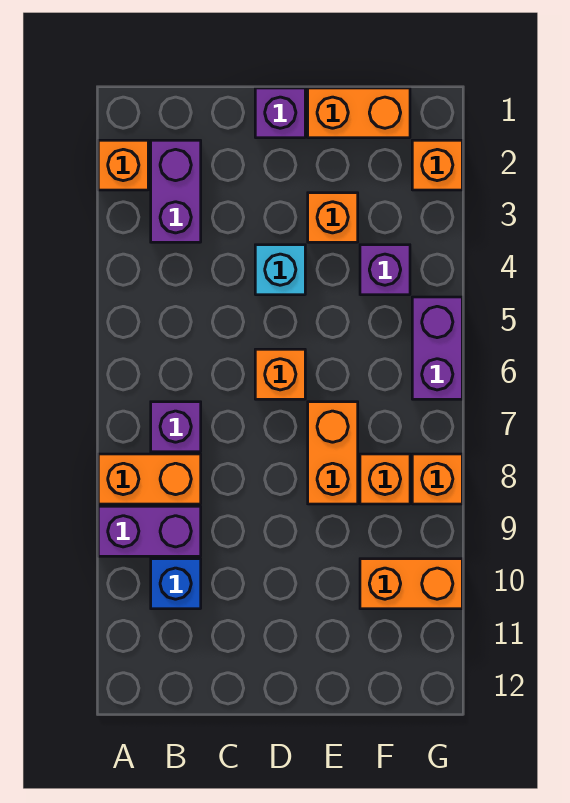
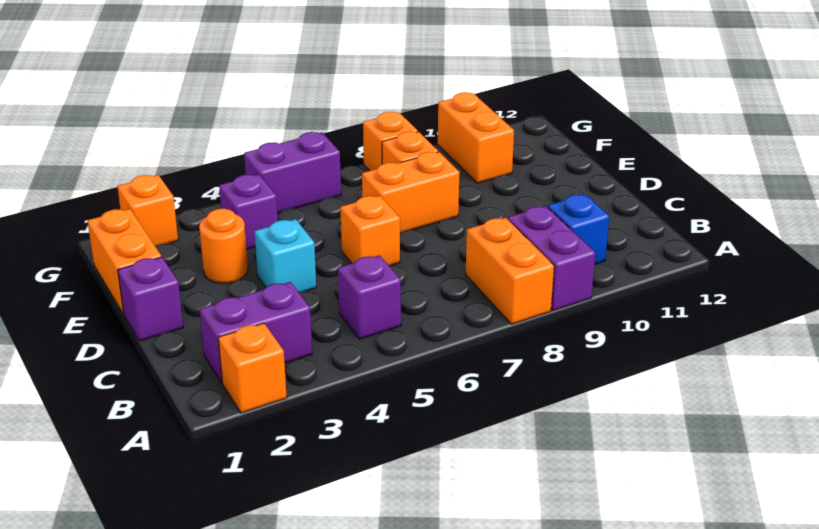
purple brick B7 level 1 -> purple brick B5 level 1
orange brick E3 level 1 -> orange round brick E3 level 1

